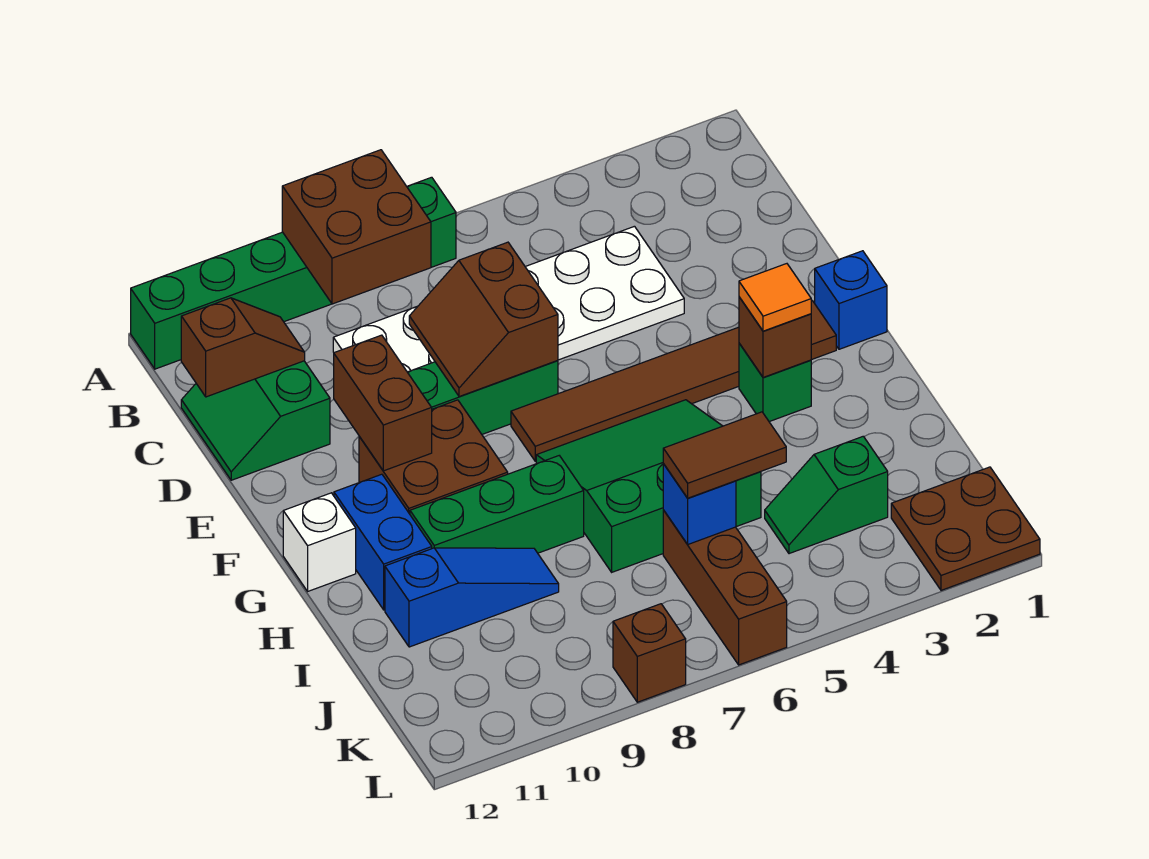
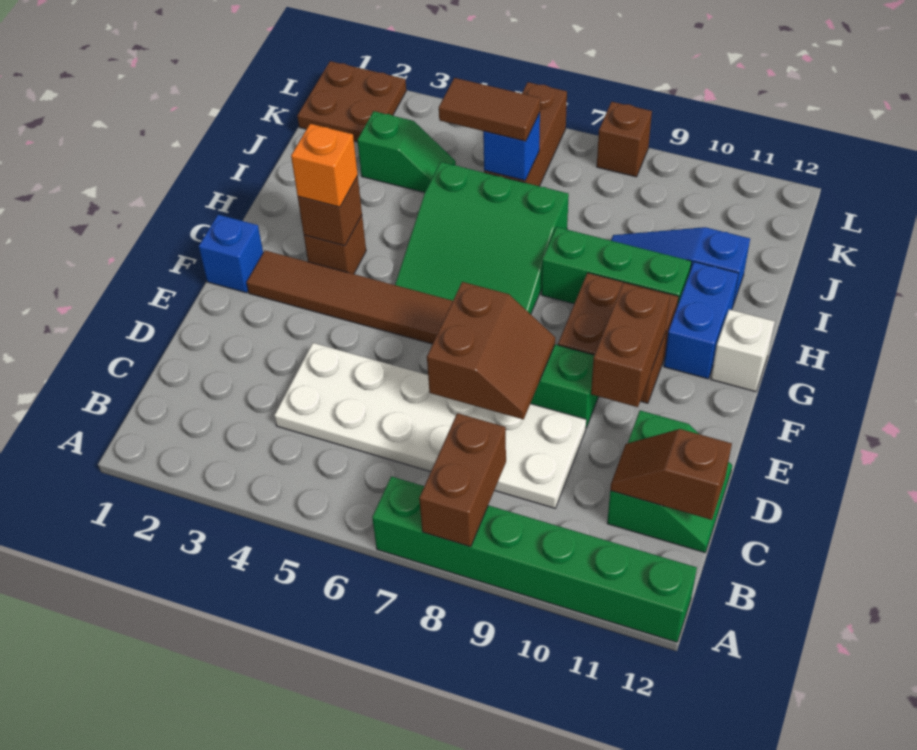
brown brick A8:B9 level 2 -> brown brick A8:B8 level 2
green brick G3 level 1 -> brown brick G3 level 1
orange tile G3 level 3 -> orange brick G3 level 3

